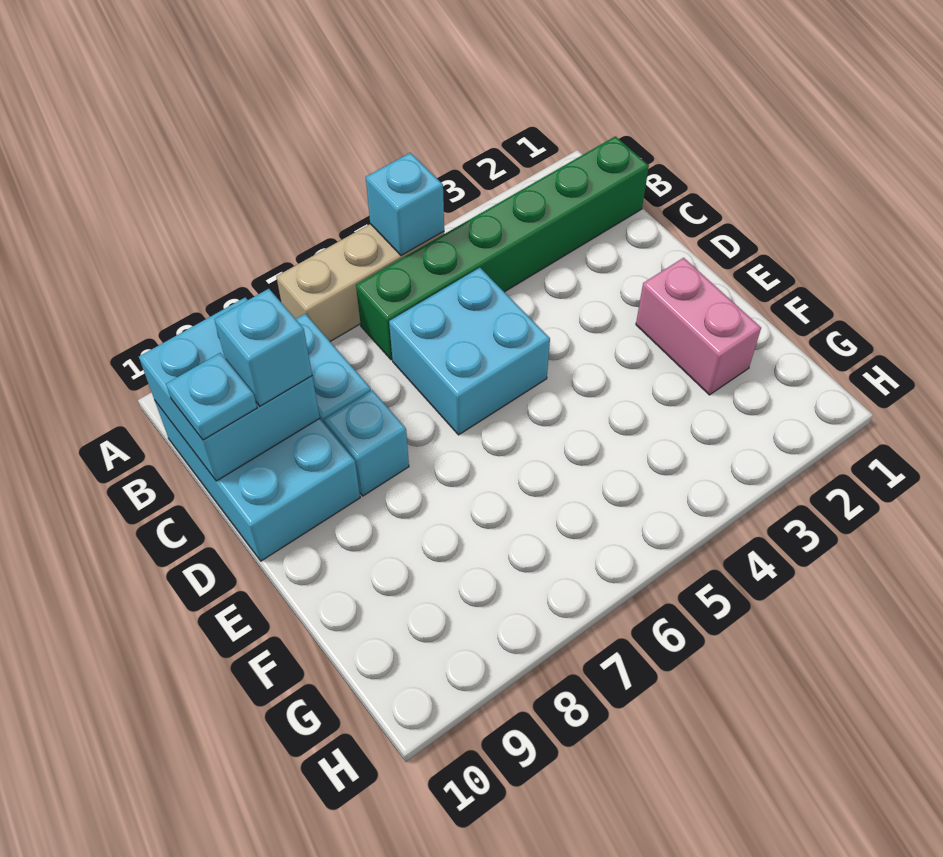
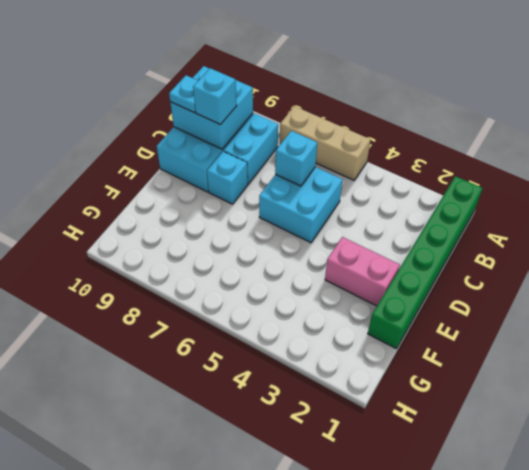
cyan brick A5 level 2 -> cyan brick C6 level 2
green brick B1:B6 level 1 -> green brick A1:F1 level 1
pink brick E2:F2 level 1 -> pink brick E2:E3 level 1

